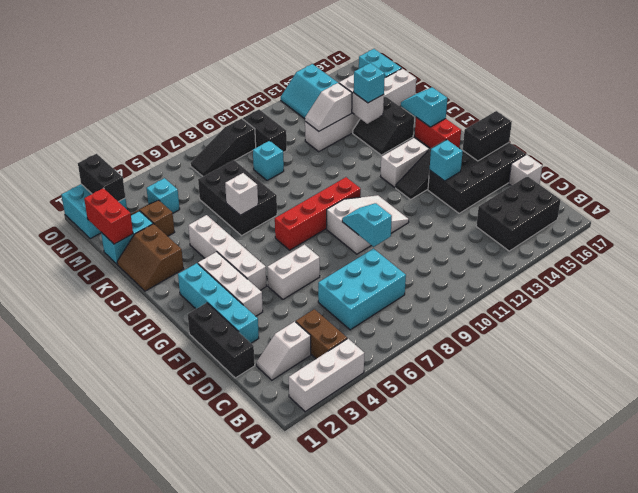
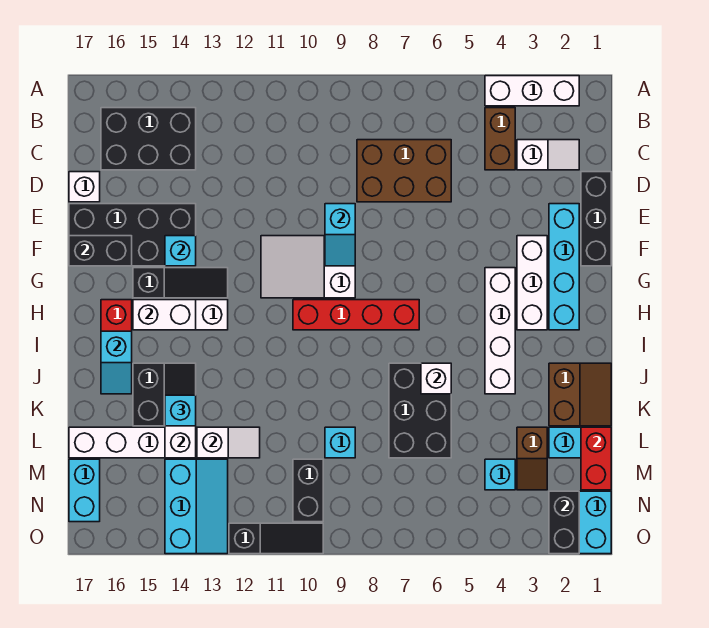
cyan brick C6:D8 level 1 -> brown brick C6:D8 level 1
white brick F5:F6 level 1 -> white brick H14:H15 level 2
black slope N7:N9 level 1 top 9 -> black slope O10:O12 level 1 top 12

